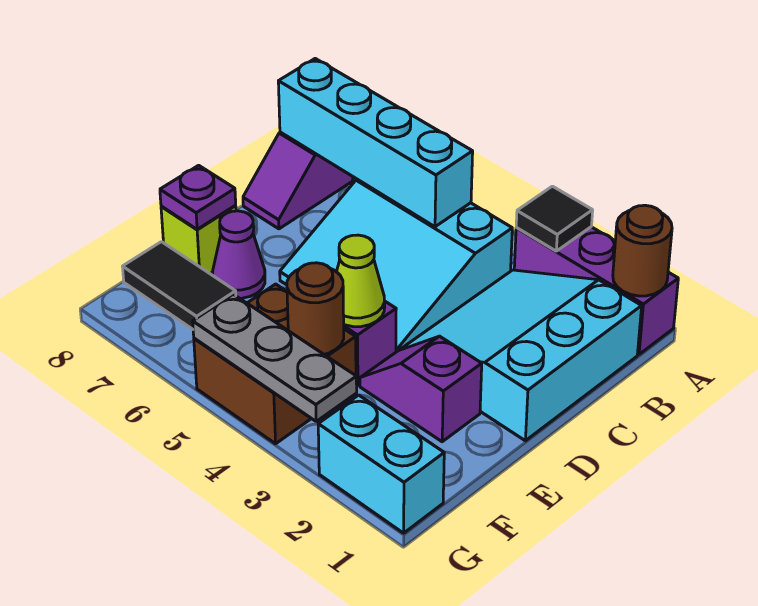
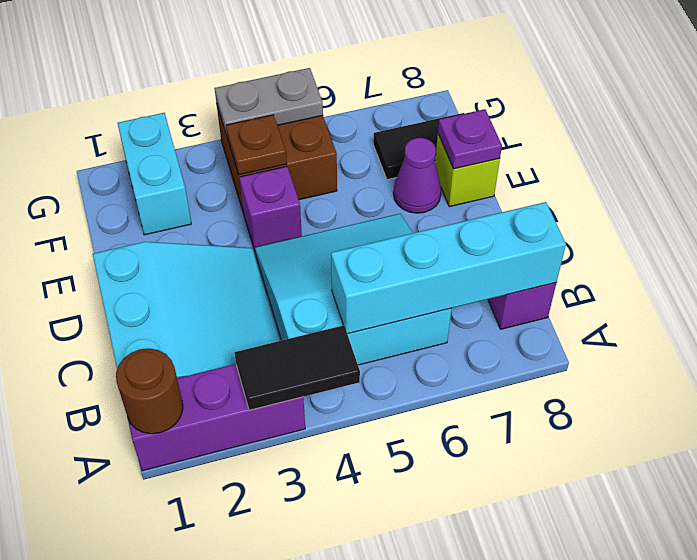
black tile A3 level 2 -> black tile A3:A4 level 2
purple slope E2:E3 level 1 top 2 -> none
lime cone E4 level 2 -> none
brown round brick F4 level 2 -> brown plate F4 level 2
cyan brick G1:G2 level 1 -> cyan brick F2:G2 level 1
grey plate G3:G5 level 2 -> grey plate G4:G5 level 2

